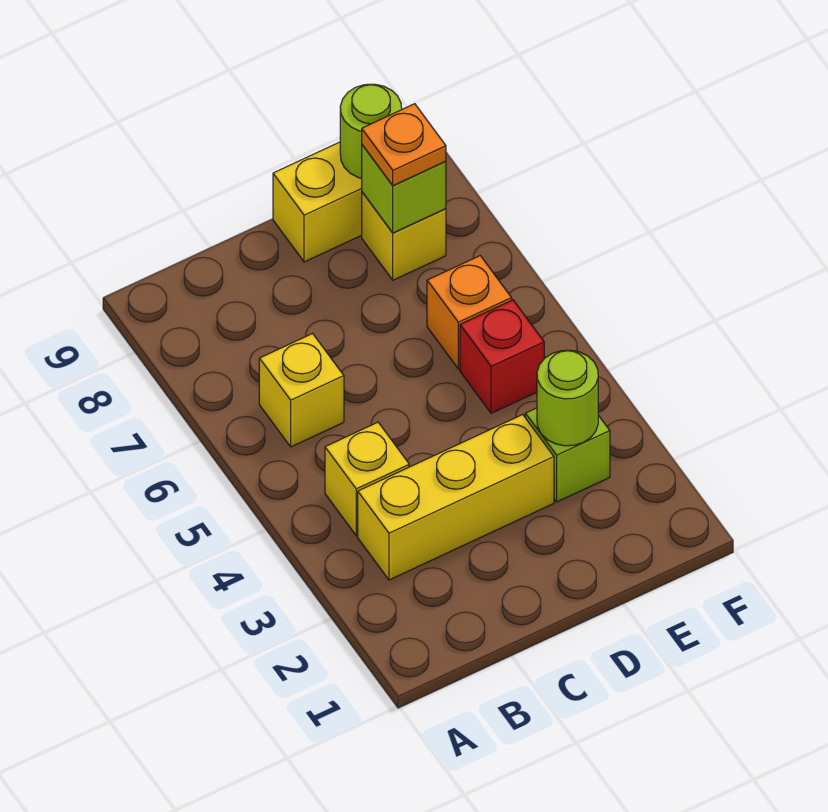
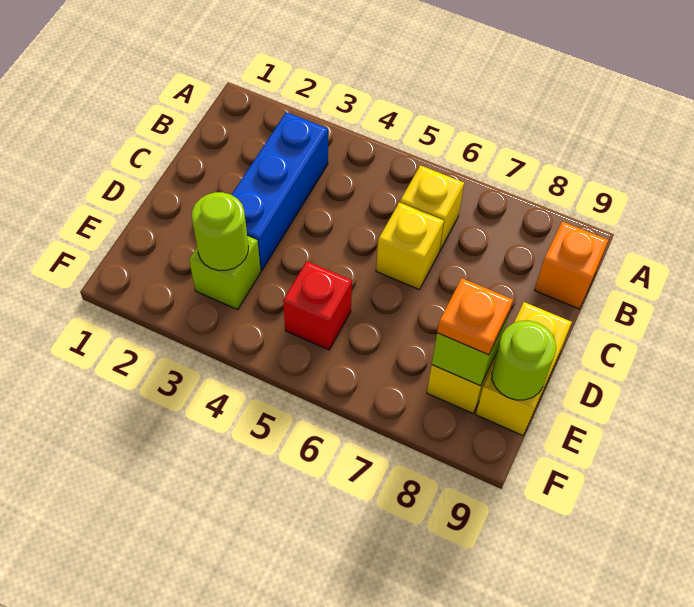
yellow brick B3:D3 level 1 -> blue brick B3:D3 level 1
yellow brick B4 level 1 -> yellow brick C6 level 1
orange brick E6 level 1 -> orange brick B9 level 1

